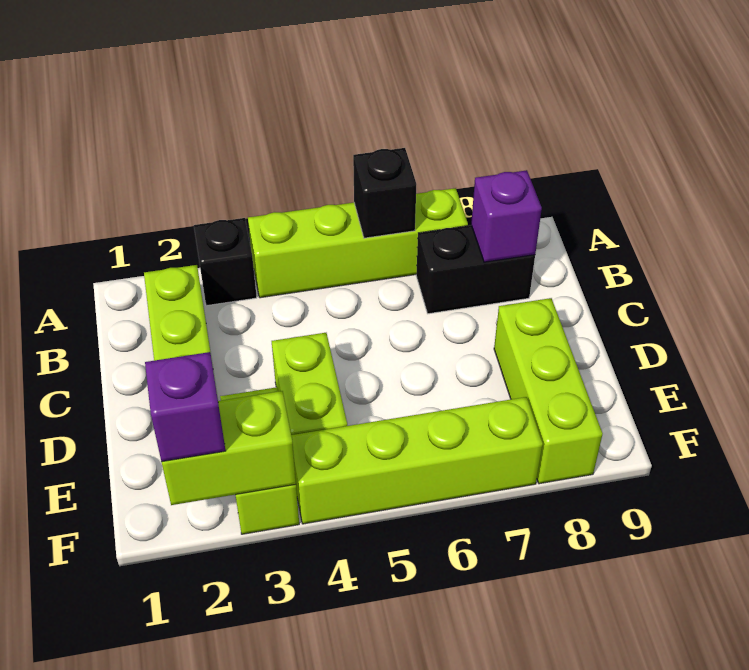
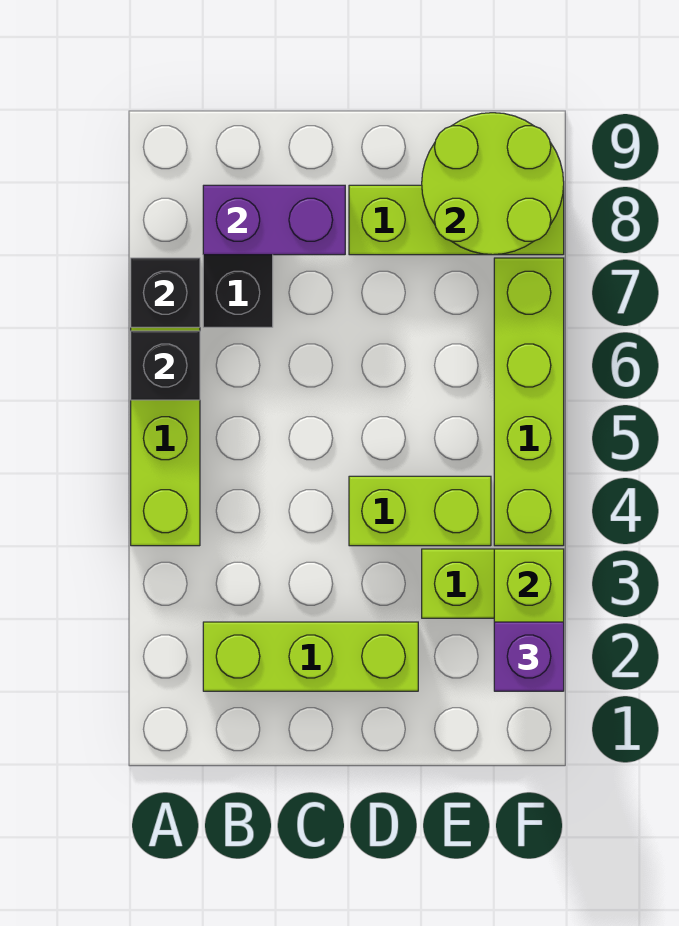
black brick A3 level 1 -> black brick A7 level 2
purple brick B8 level 2 -> purple brick B8:C8 level 2
none -> lime round brick E8:F9 level 2

